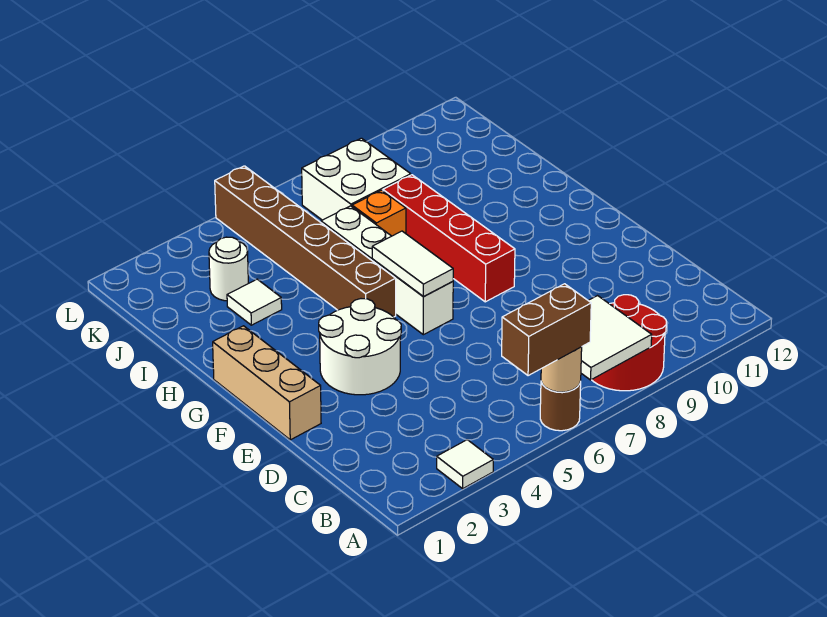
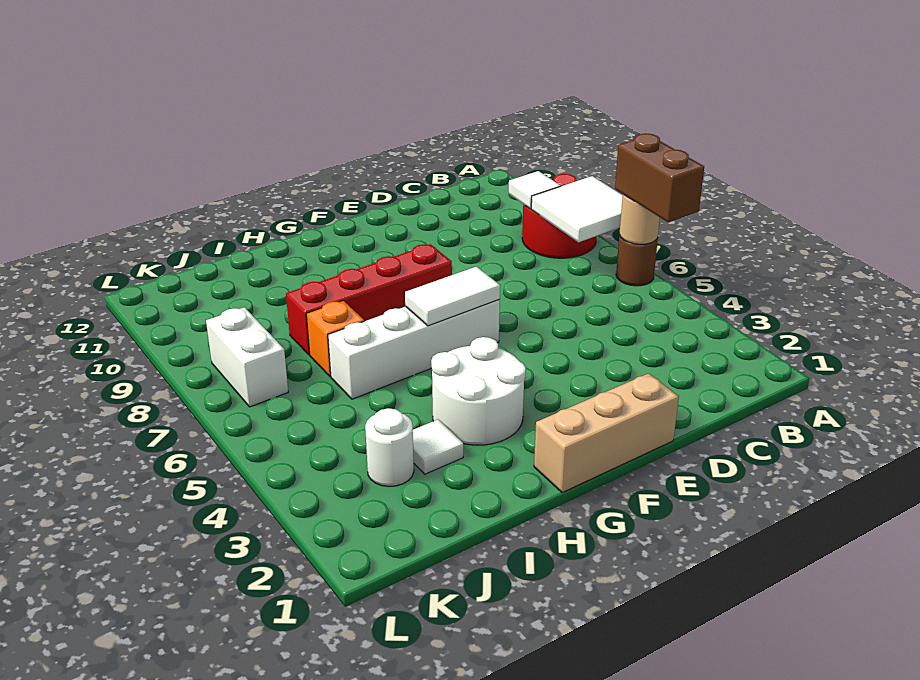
white tile A3 level 1 -> white tile B9 level 2
white round brick E3:F4 level 1 -> white round brick G3:H4 level 1
brown brick G5:L5 level 1 -> none
white brick J7:K8 level 1 -> white brick K7:K8 level 1

